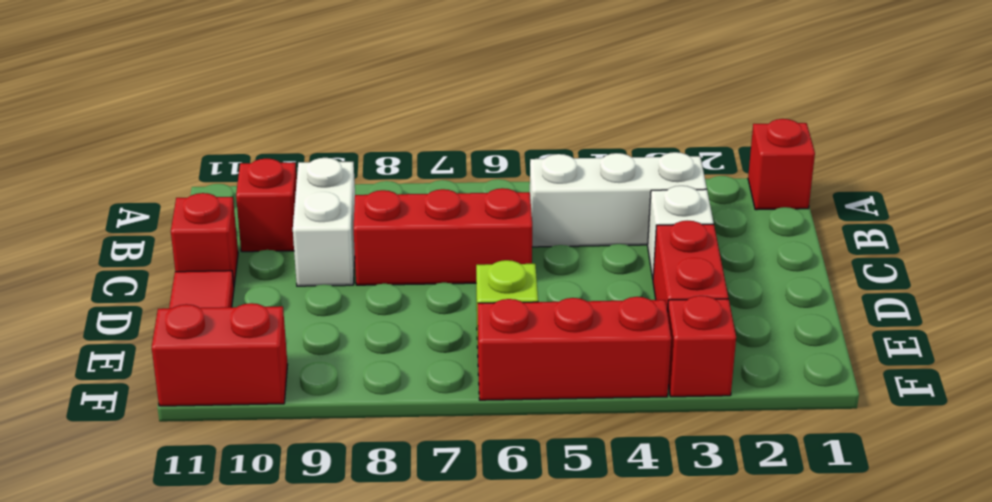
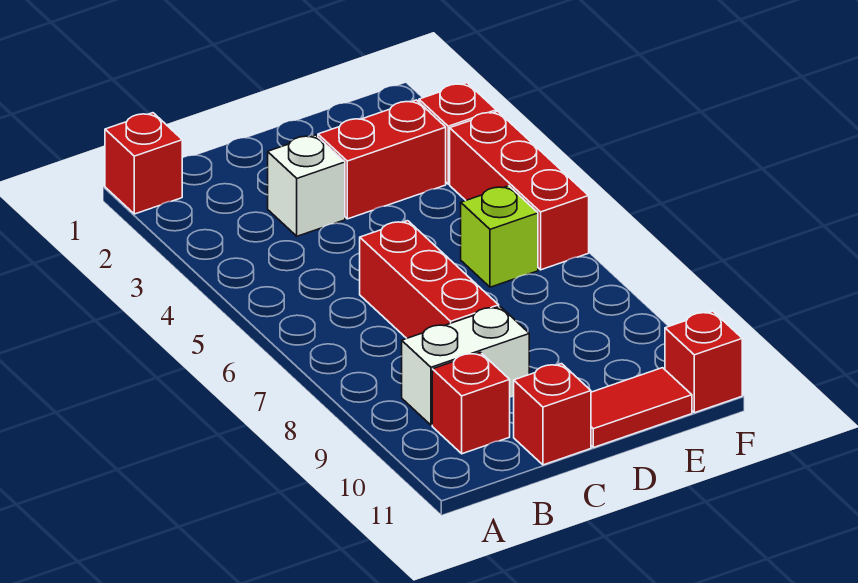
white brick B3:B5 level 1 -> none
red brick F10:F11 level 1 -> red brick F11 level 1

